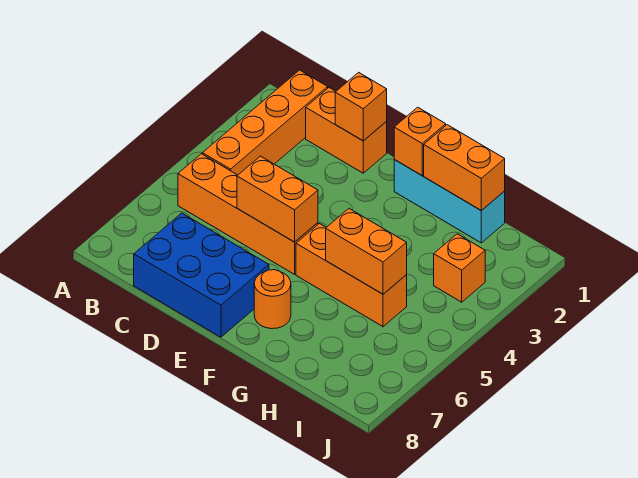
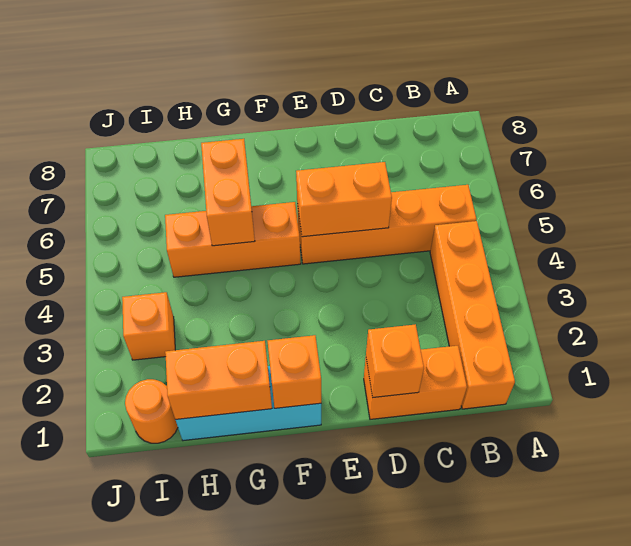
blue brick C7:E8 level 1 -> none
orange round brick F7 level 1 -> orange round brick I1 level 1
orange brick G5:H5 level 2 -> orange brick G5:G6 level 2

